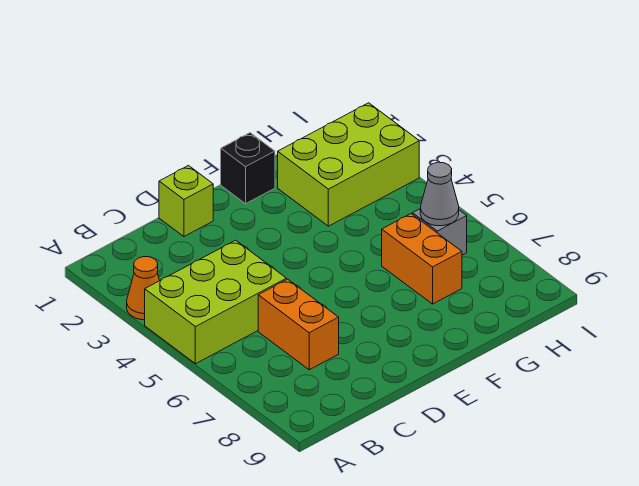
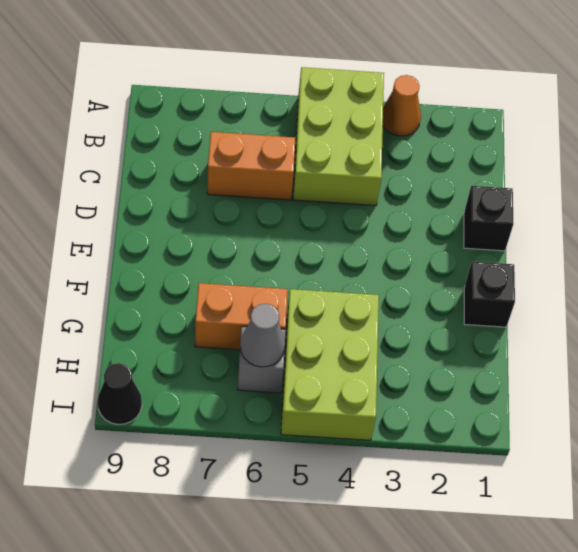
lime brick D1 level 1 -> black brick D1 level 1
lime brick G2:I3 level 1 -> lime brick G4:I5 level 1
none -> black cone I9 level 1

